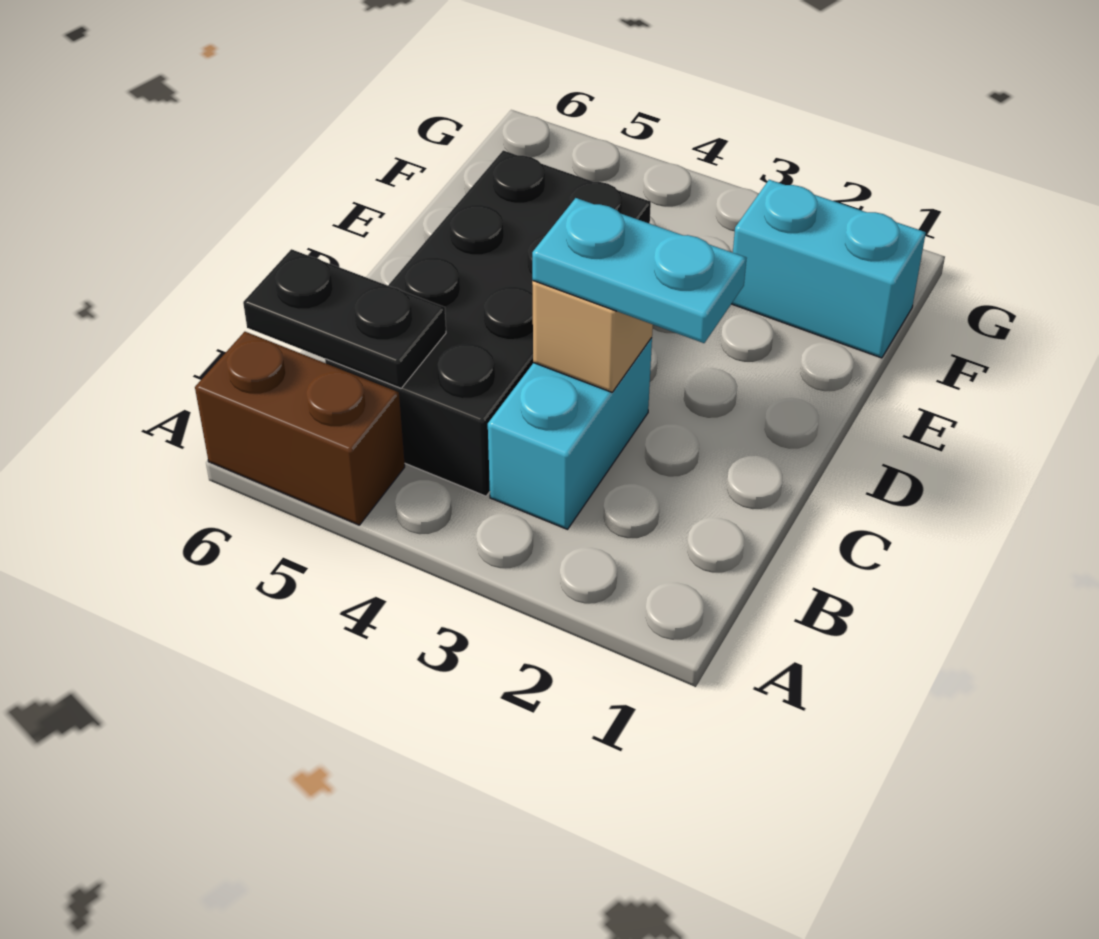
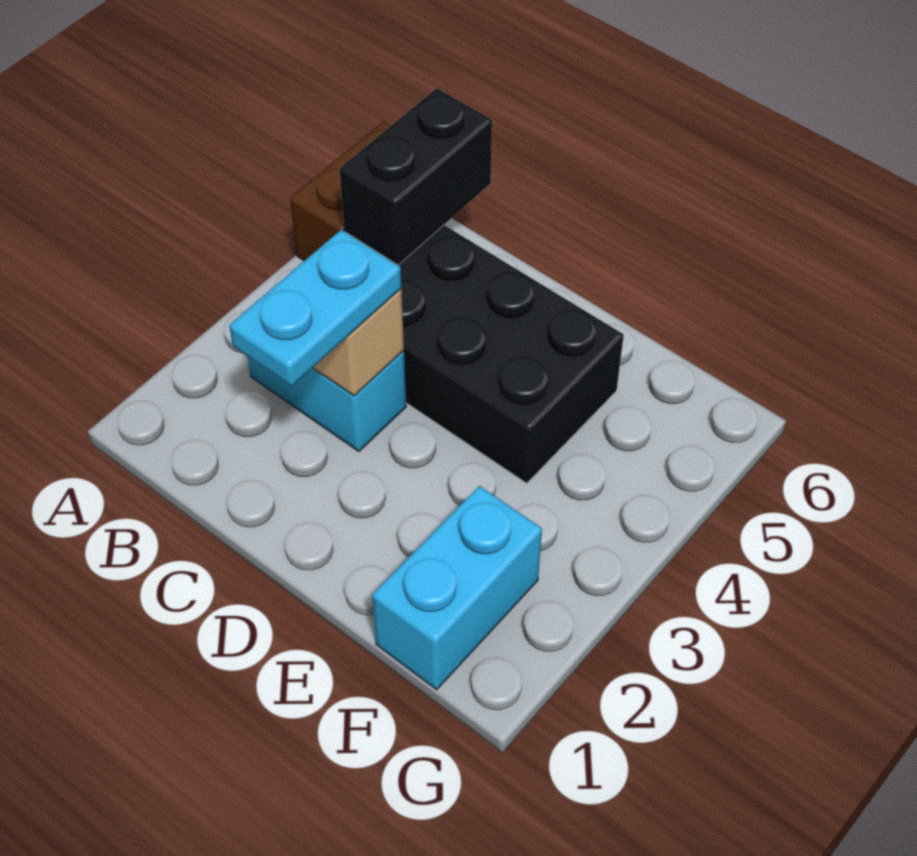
black plate B5:B6 level 2 -> black brick B5:B6 level 2

